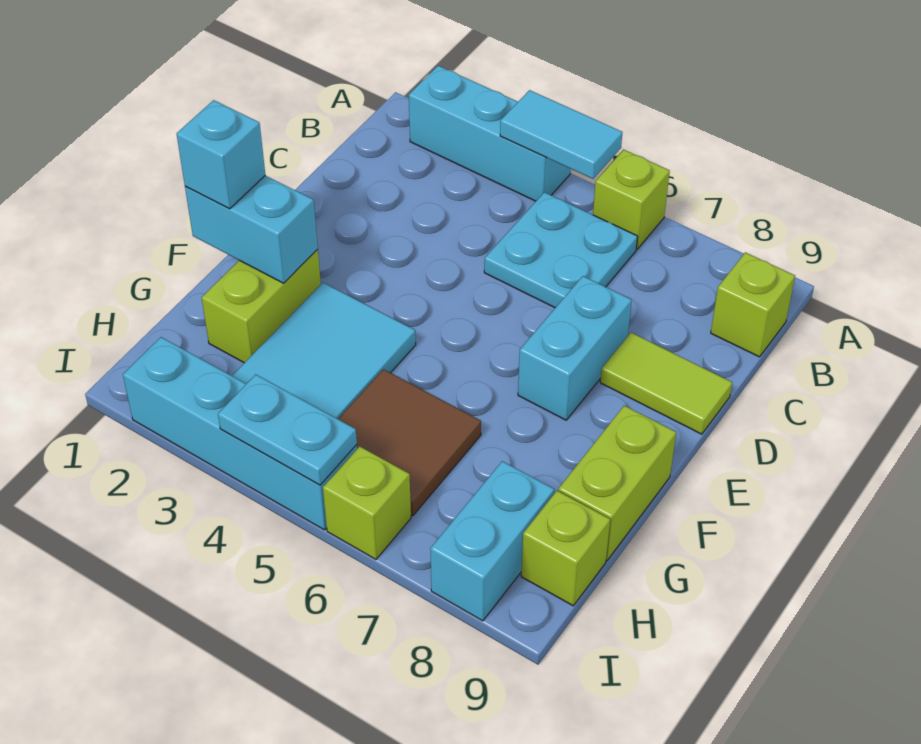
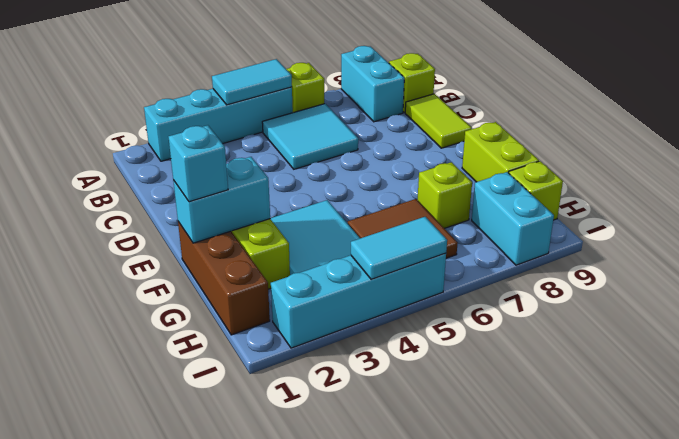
cyan brick A2:A4 level 1 -> cyan brick A2:A5 level 1
cyan plate B5:C6 level 1 -> cyan tile B5:C6 level 1
cyan brick D7:E7 level 1 -> cyan brick A8:B8 level 1
lime tile D8:D9 level 1 -> lime tile C9:D9 level 1
none -> brown brick F1:H1 level 1
cyan plate I4:I5 level 2 -> cyan tile I4:I5 level 2
lime brick I6 level 1 -> lime brick G7 level 1

